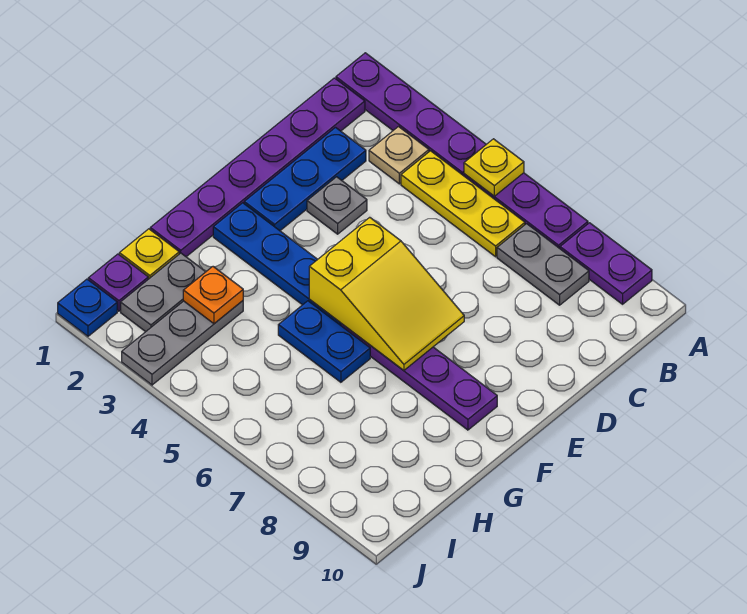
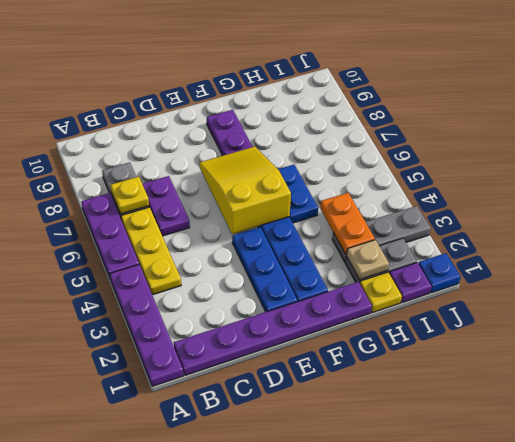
yellow plate A5 level 2 -> yellow plate B7 level 2
purple plate A8:A9 level 1 -> purple plate C6:C7 level 1
tan plate B3 level 1 -> tan plate H2 level 2
blue plate C2:E2 level 1 -> blue plate E2:E4 level 1
grey plate D3 level 1 -> none
orange plate H3 level 2 -> orange plate H3:H4 level 2

